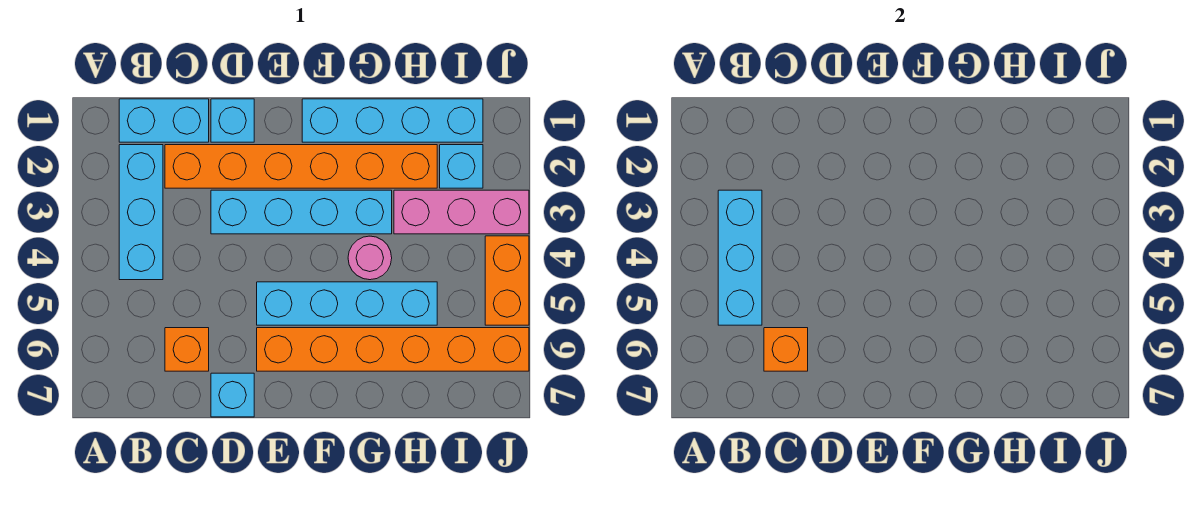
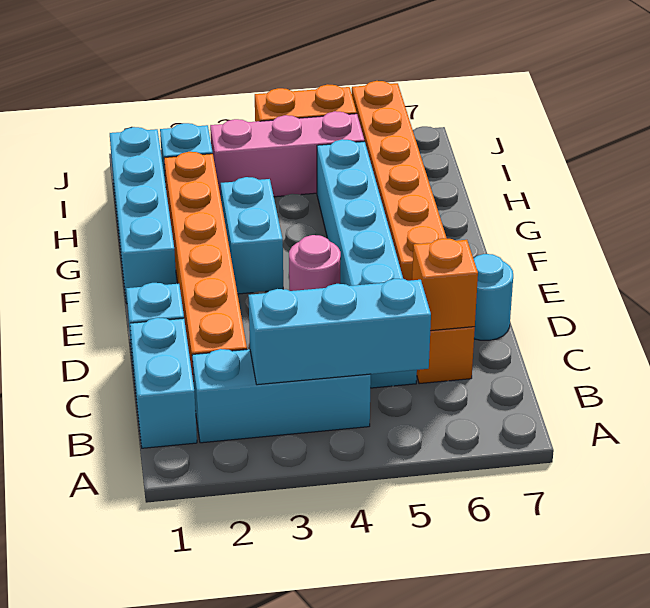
cyan brick D3:G3 level 1 -> cyan brick F3:G3 level 1
cyan brick D7 level 1 -> cyan round brick D7 level 1
cyan brick E5:H5 level 1 -> cyan brick C5:H5 level 1
pink round brick G4 level 1 -> pink round brick E4 level 1
pink brick H3:J3 level 1 -> pink brick I3:I5 level 1

